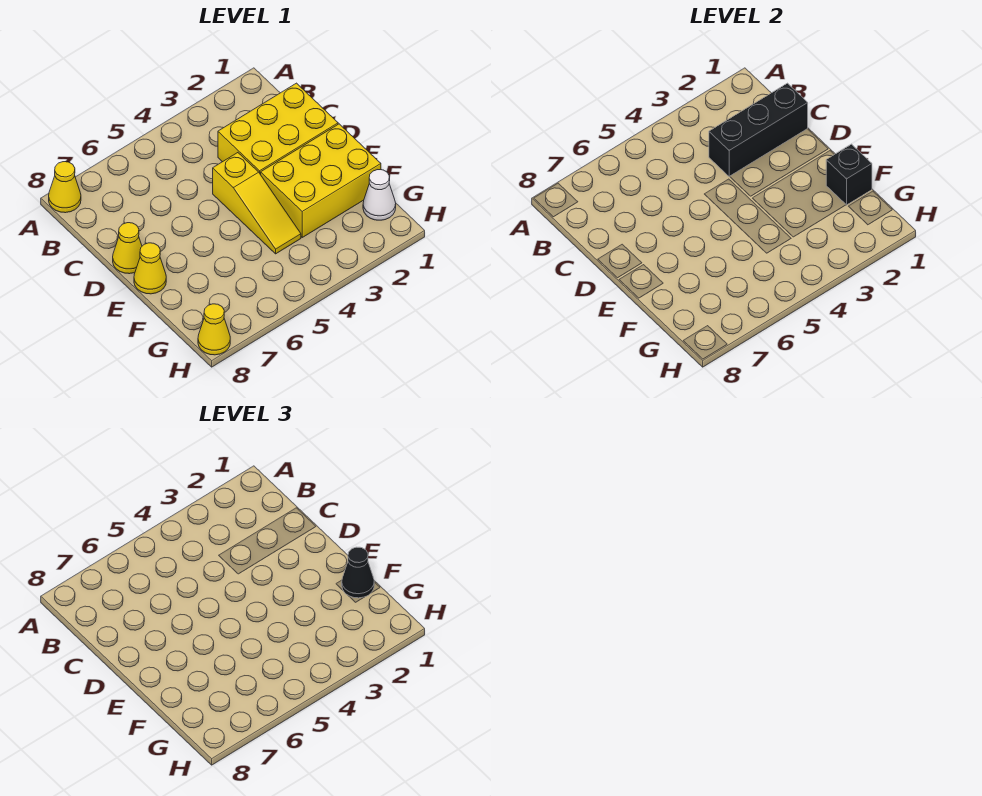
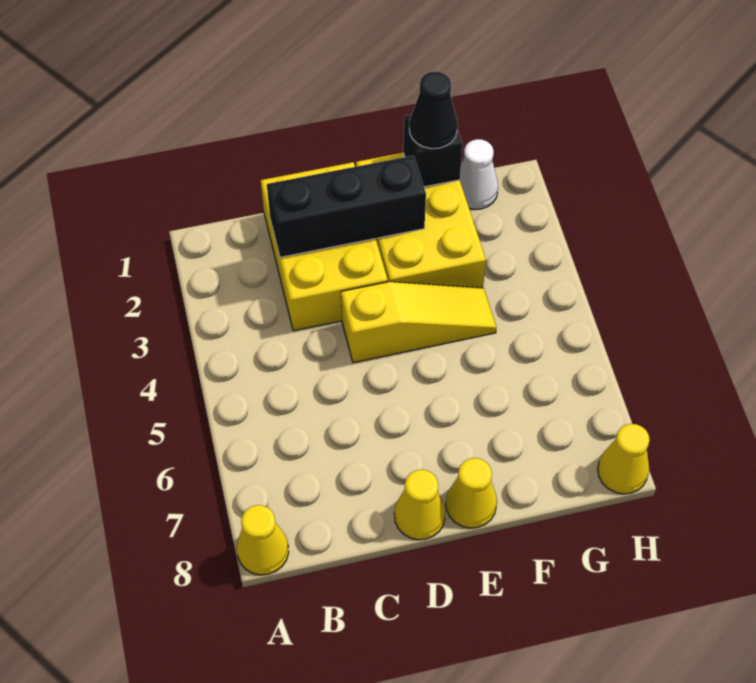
black brick C1:C3 level 2 -> black brick C2:E2 level 2

